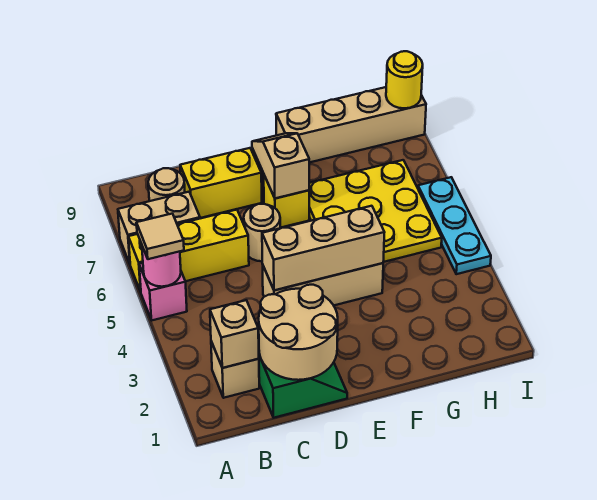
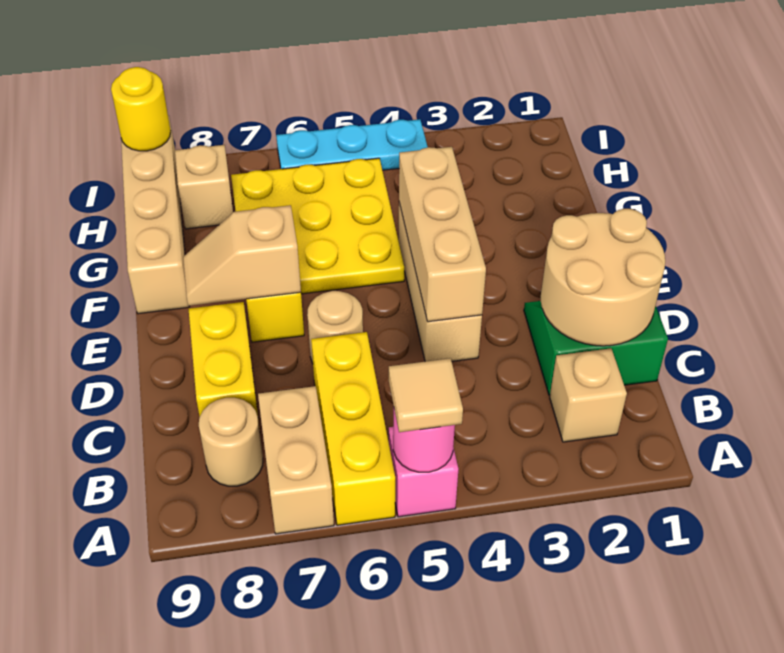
tan brick B2 level 2 -> tan brick H8 level 1

